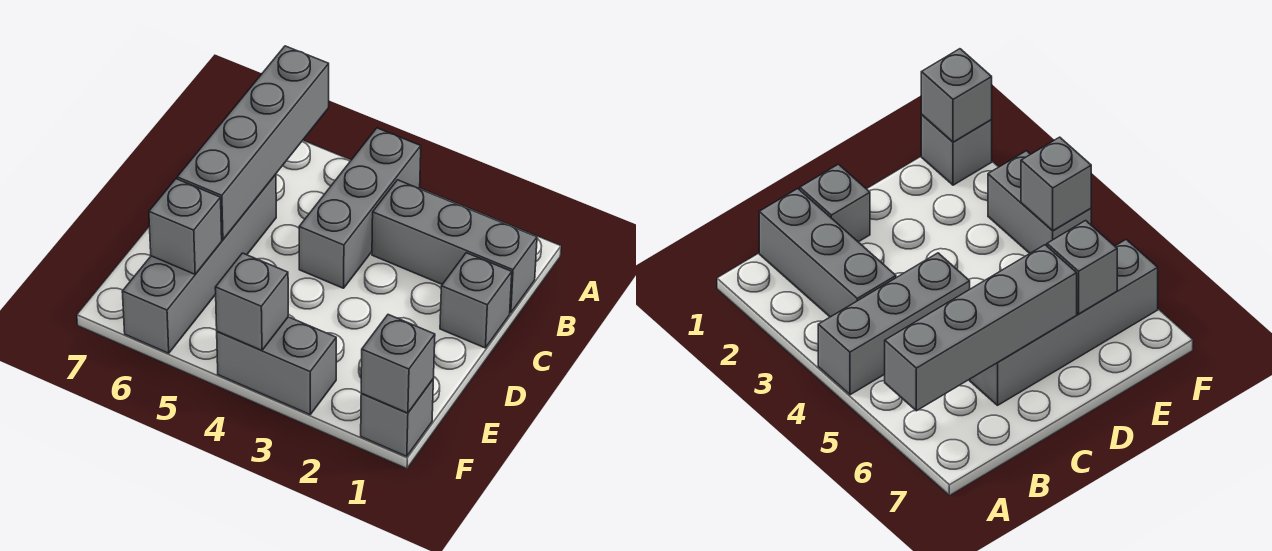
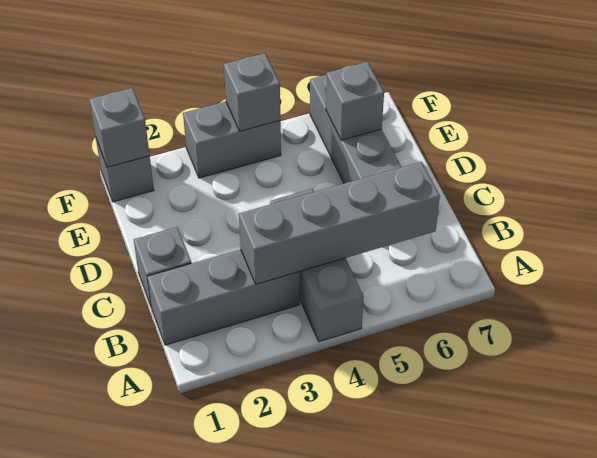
grey brick A6:D6 level 2 -> grey brick B3:B6 level 2

